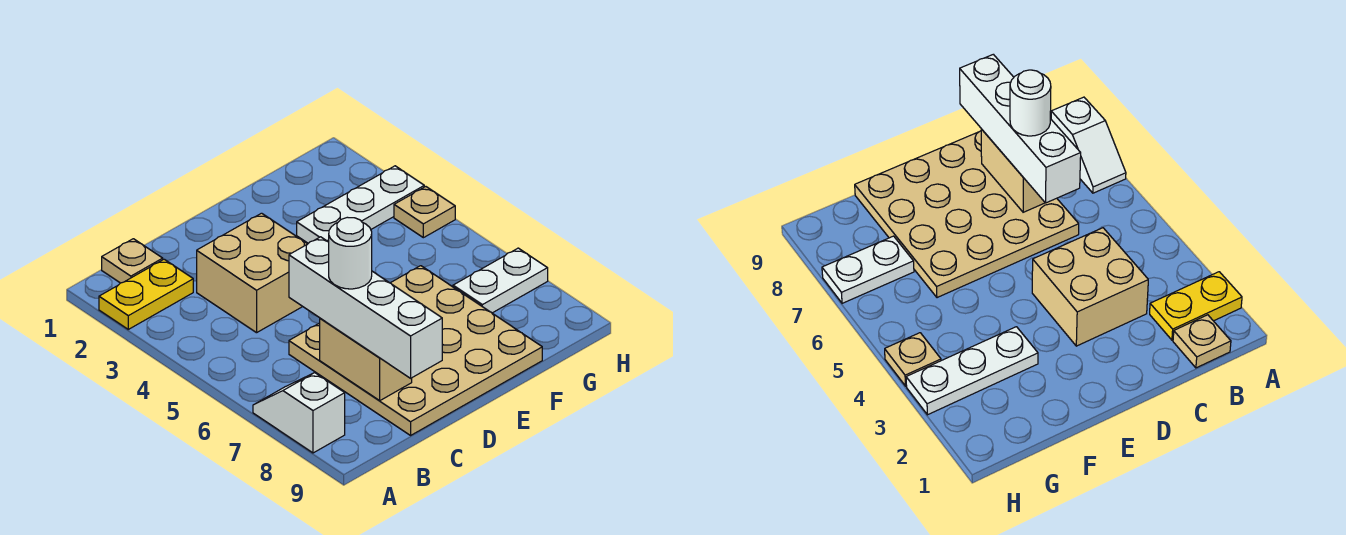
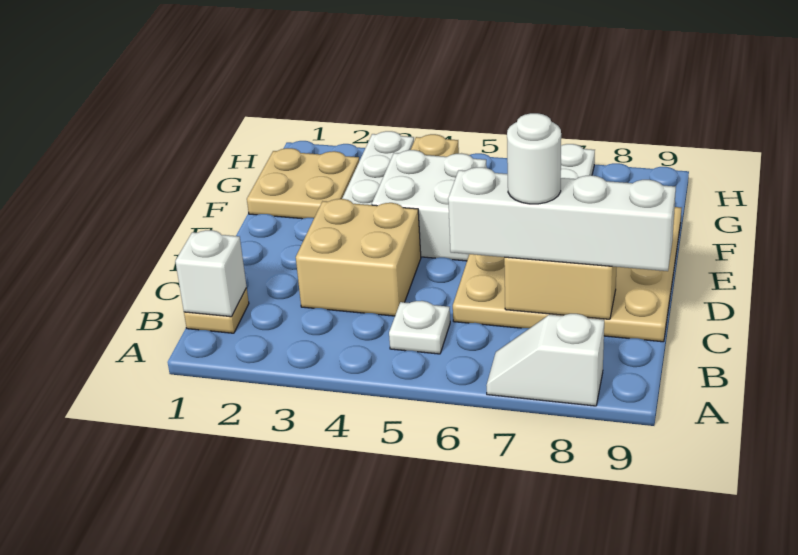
yellow plate A2:B2 level 1 -> none
none -> white brick B1 level 2
none -> white plate B5 level 1
none -> white brick E4:F5 level 1
none -> tan plate F1:G2 level 1

